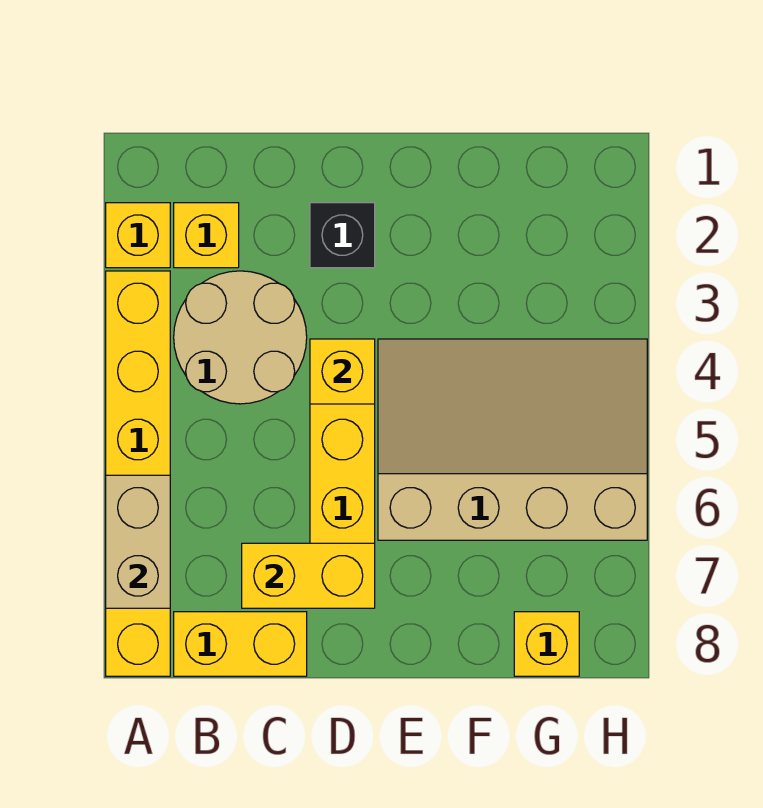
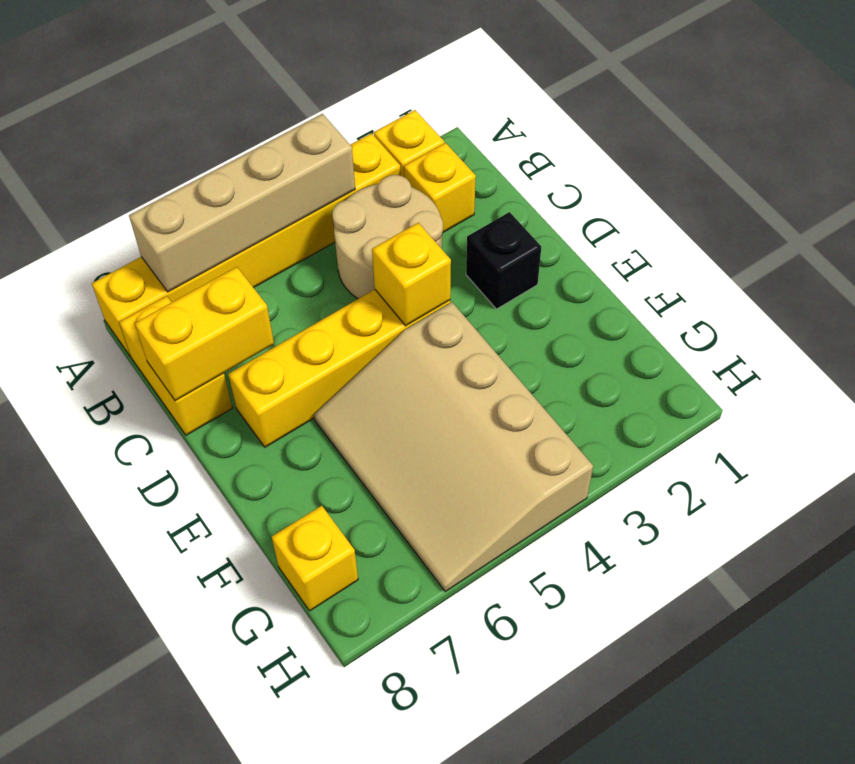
tan brick A6:A7 level 2 -> tan brick A4:A7 level 2
yellow brick C7:D7 level 2 -> yellow brick C7:C8 level 2
tan slope E4:H6 level 1 top 6 -> tan slope E4:H6 level 1 top 4

